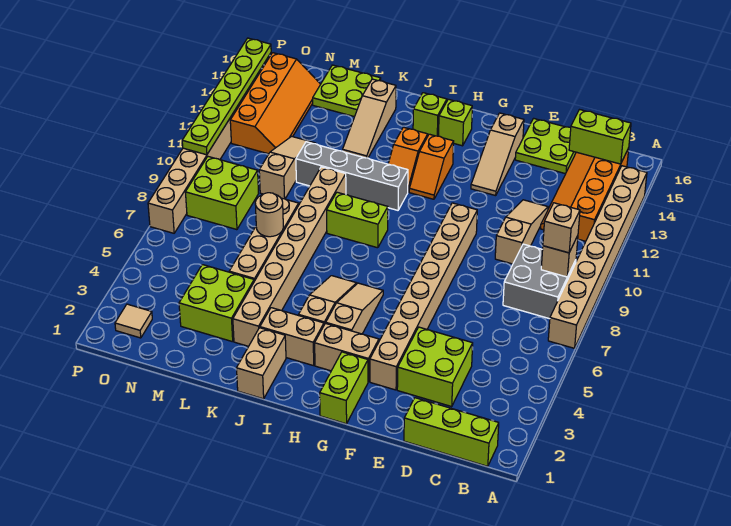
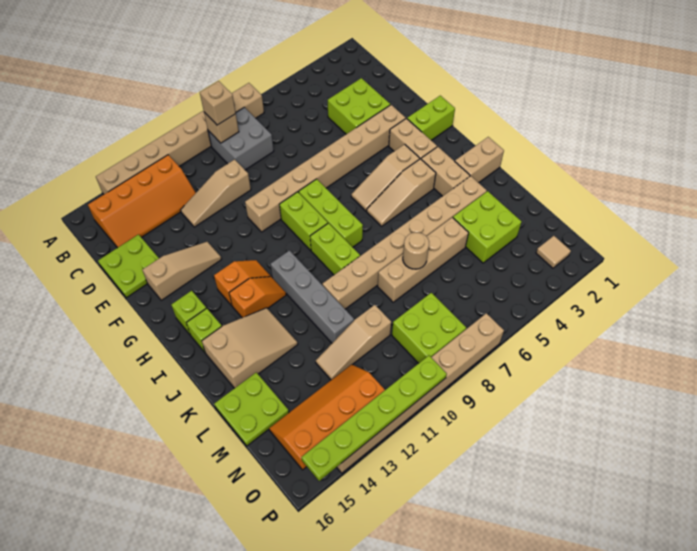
lime brick B1:D1 level 1 -> lime brick G8:I8 level 1
lime brick B15:C15 level 2 -> lime brick G9:H9 level 1
tan slope K13:K15 level 1 top 15 -> tan slope J13:K15 level 1 top 15

